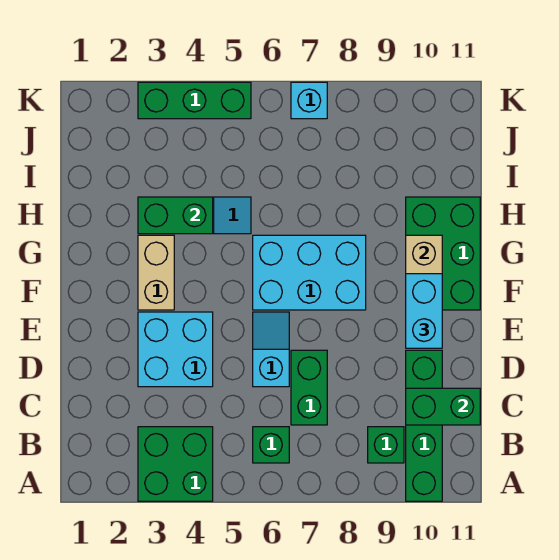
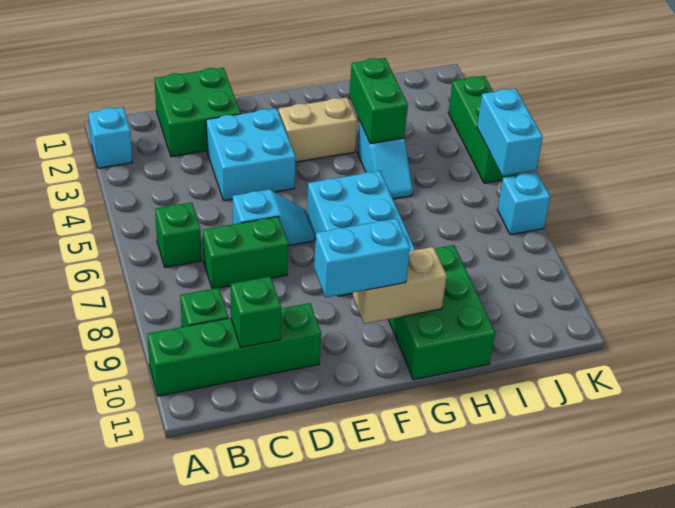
none -> cyan brick A2 level 1
green brick A3:B4 level 1 -> green brick C1:D2 level 1
green brick C10:C11 level 2 -> green brick C10 level 2
green brick F10:H11 level 1 -> green brick G9:H11 level 1
none -> cyan brick K5:K6 level 2

